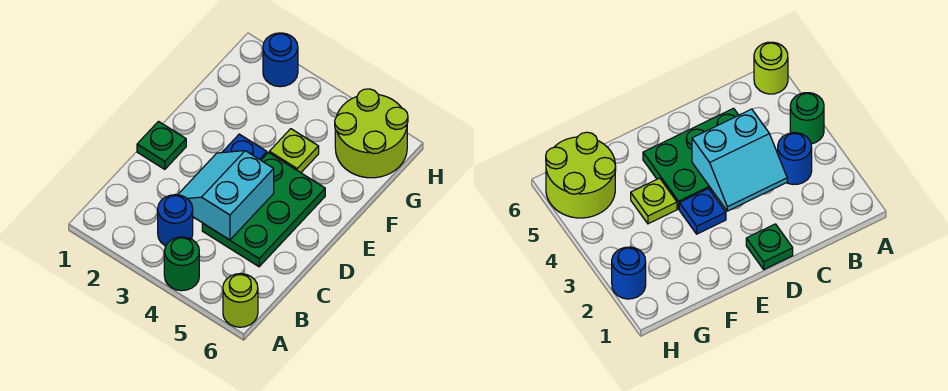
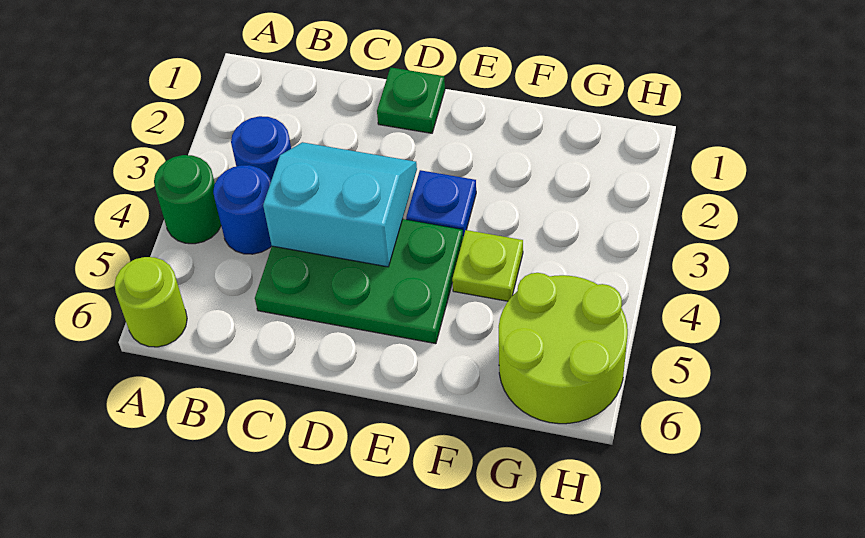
blue round brick H2 level 1 -> blue round brick B4 level 1

